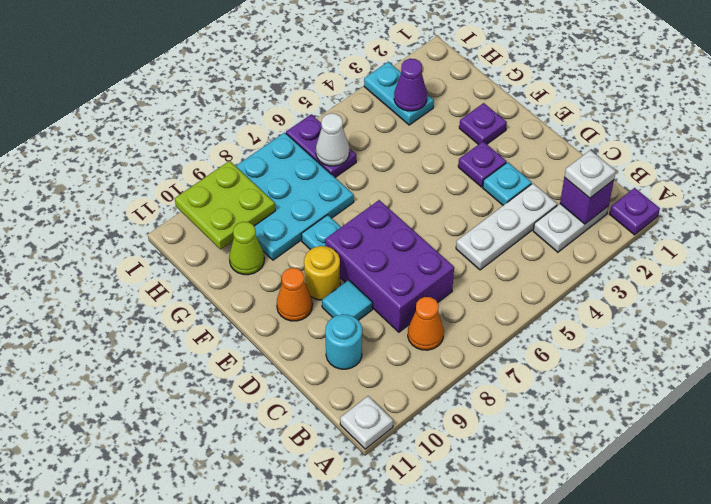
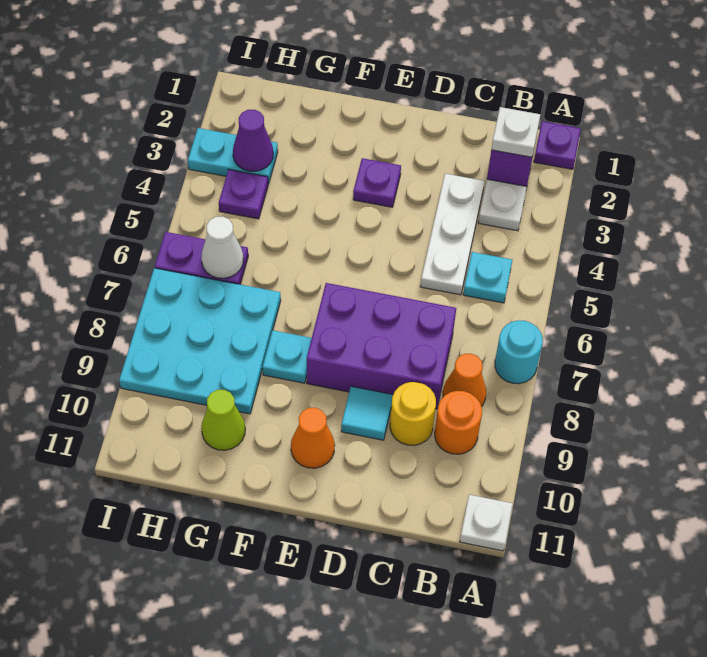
none -> orange round brick B9 level 1
cyan round brick C10 level 1 -> cyan round brick A7 level 1
cyan plate D3 level 1 -> cyan plate B5 level 1
yellow round brick E9 level 1 -> yellow round brick C9 level 1
purple plate F2 level 1 -> purple plate H4 level 1
lime plate H9:I10 level 2 -> none

